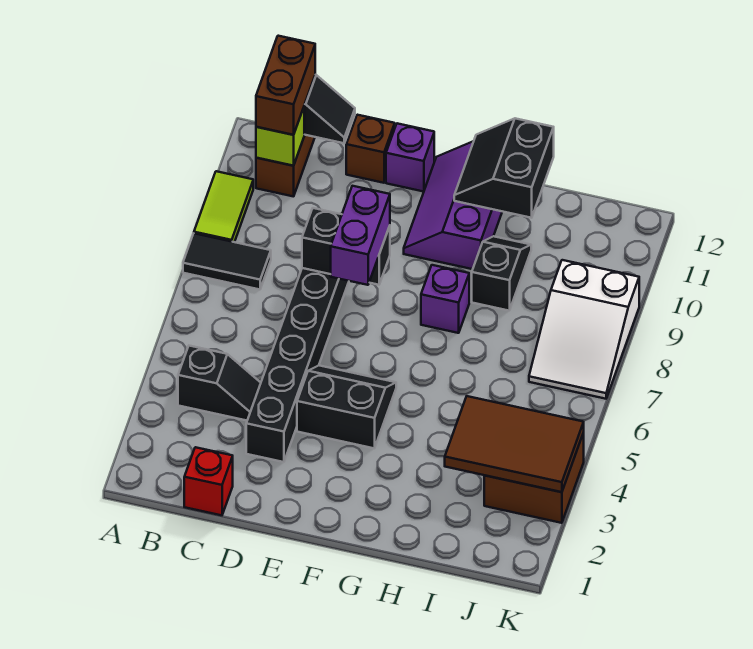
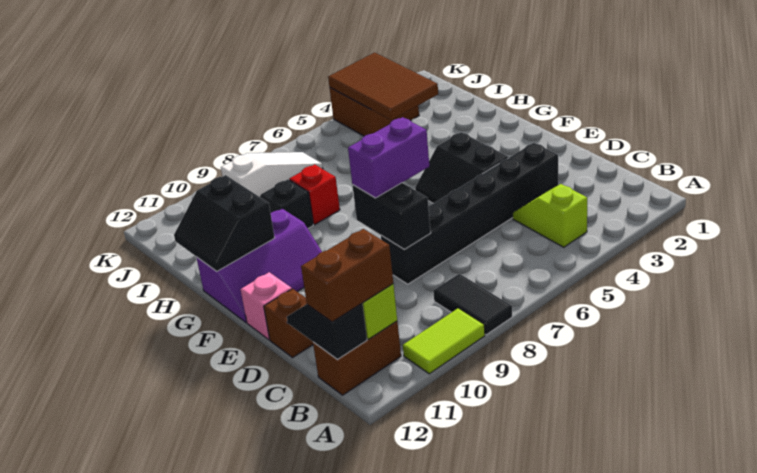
black slope B4:C4 level 1 top B -> lime slope B4:C4 level 1 top B
red brick C1 level 1 -> red brick H8 level 1
purple brick E12 level 1 -> pink brick E12 level 1
purple brick G8 level 1 -> none
black slope G11:H12 level 2 top H -> black slope G11:H12 level 2 top 11
white slope J7:K9 level 1 top 9 -> white slope J7:J9 level 1 top 9

